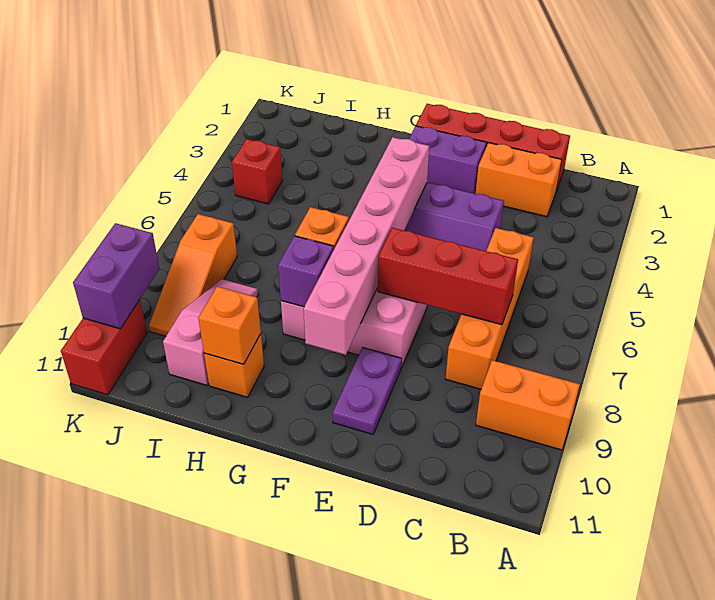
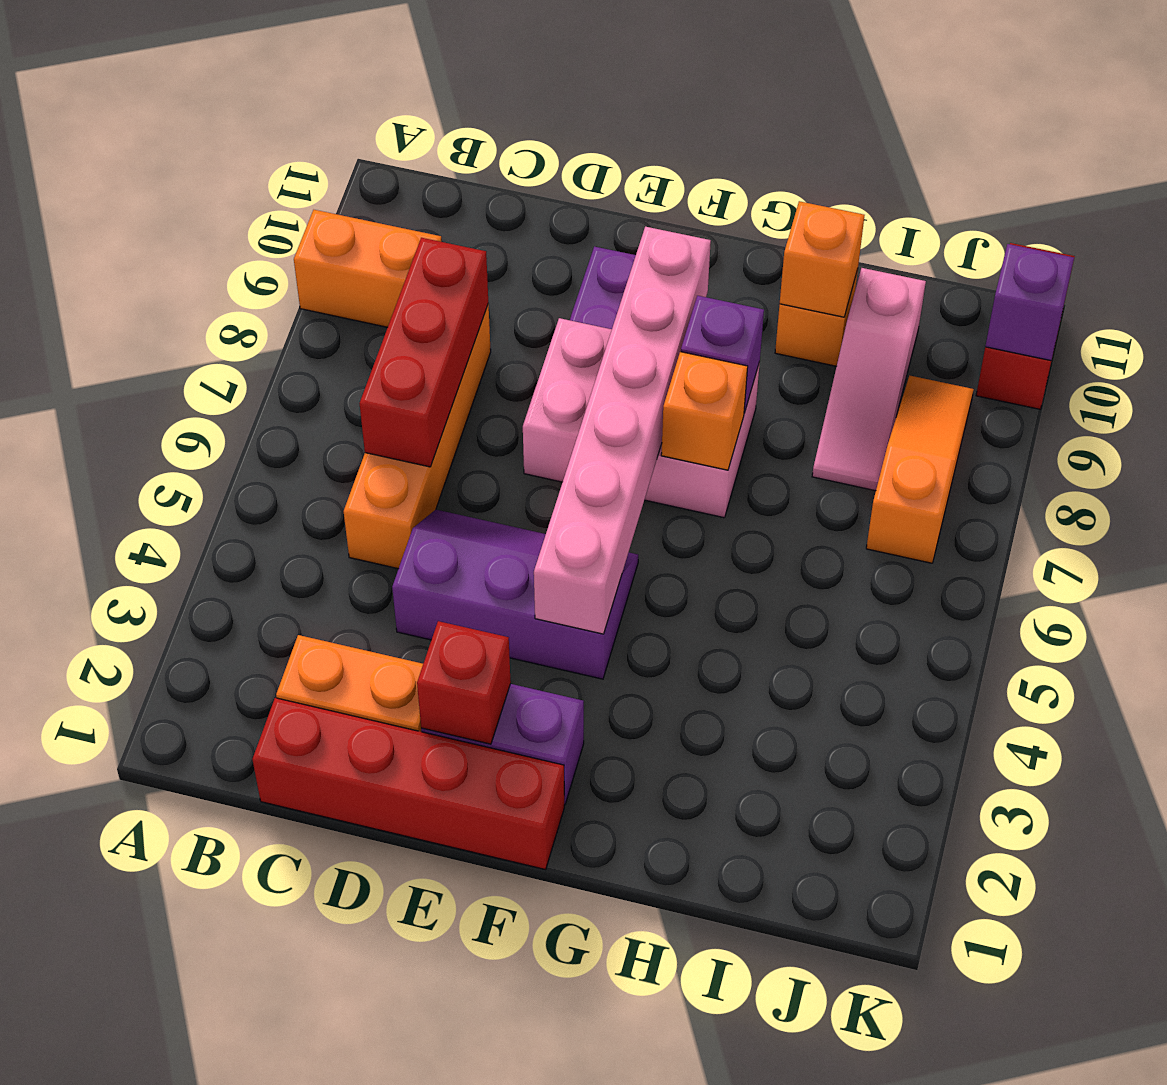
red brick C7:E7 level 2 -> red brick C6:C8 level 2
red brick J4 level 1 -> red brick E2 level 2
purple brick K9:K10 level 2 -> purple brick K10 level 2

